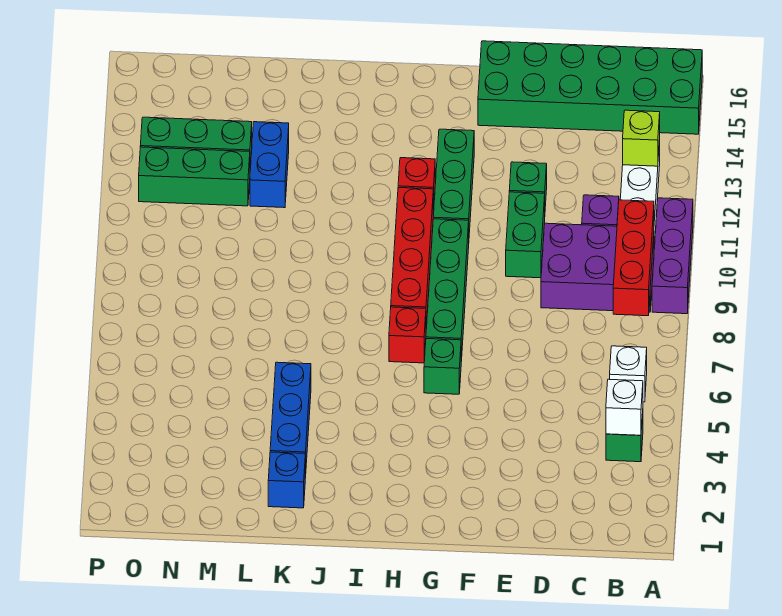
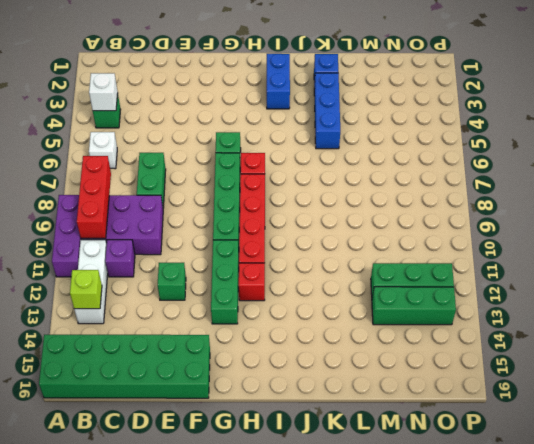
green brick E10:E11 level 1 -> green brick D7:D8 level 1
blue brick L12:L13 level 1 -> blue brick I2:I3 level 1

